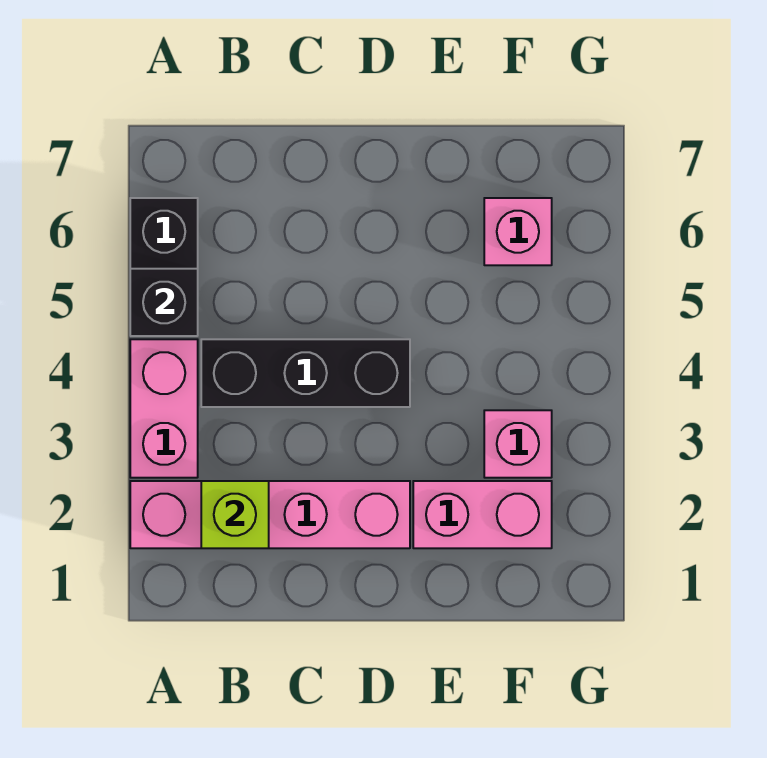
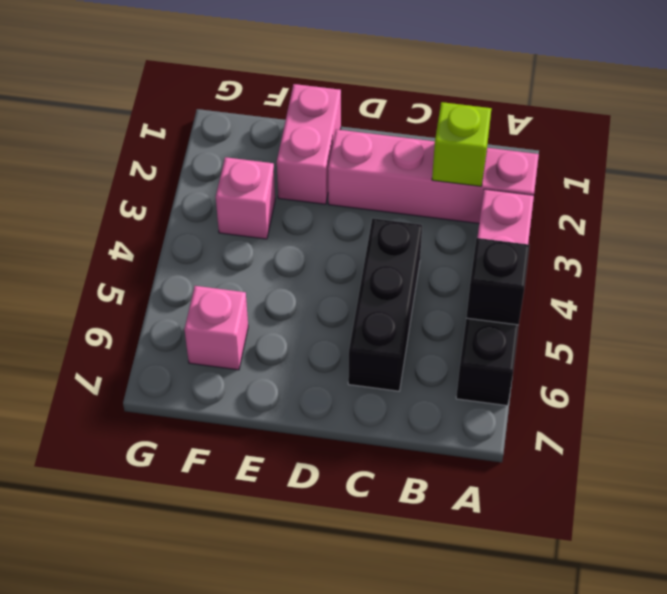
black brick B4:D4 level 1 -> black brick C4:C6 level 1
pink brick E2:F2 level 1 -> pink brick E1:E2 level 1

